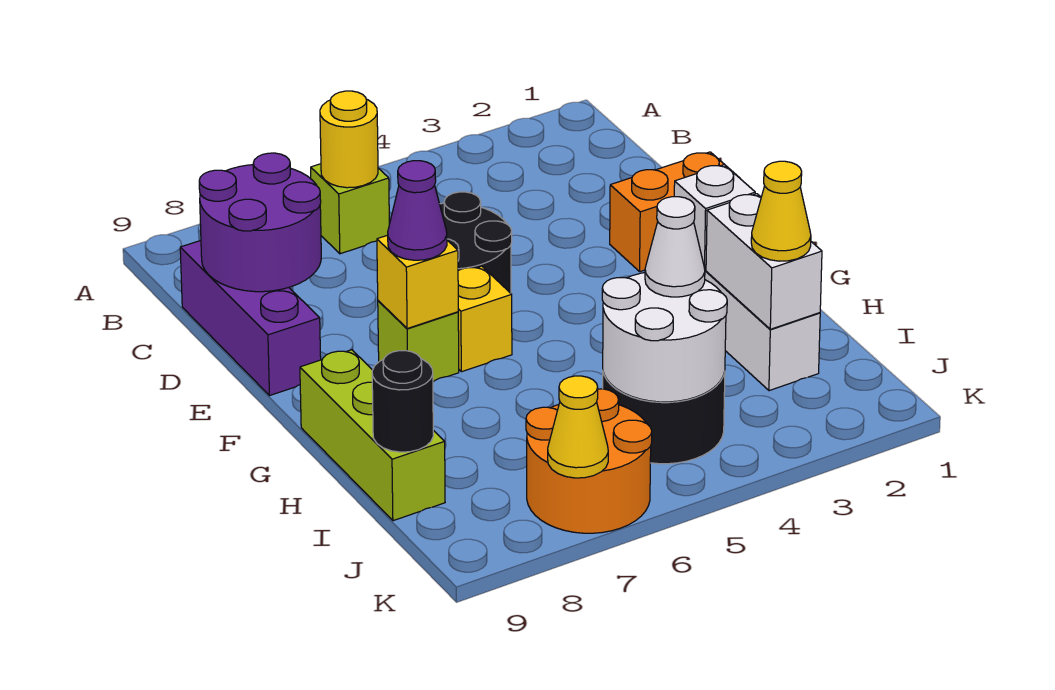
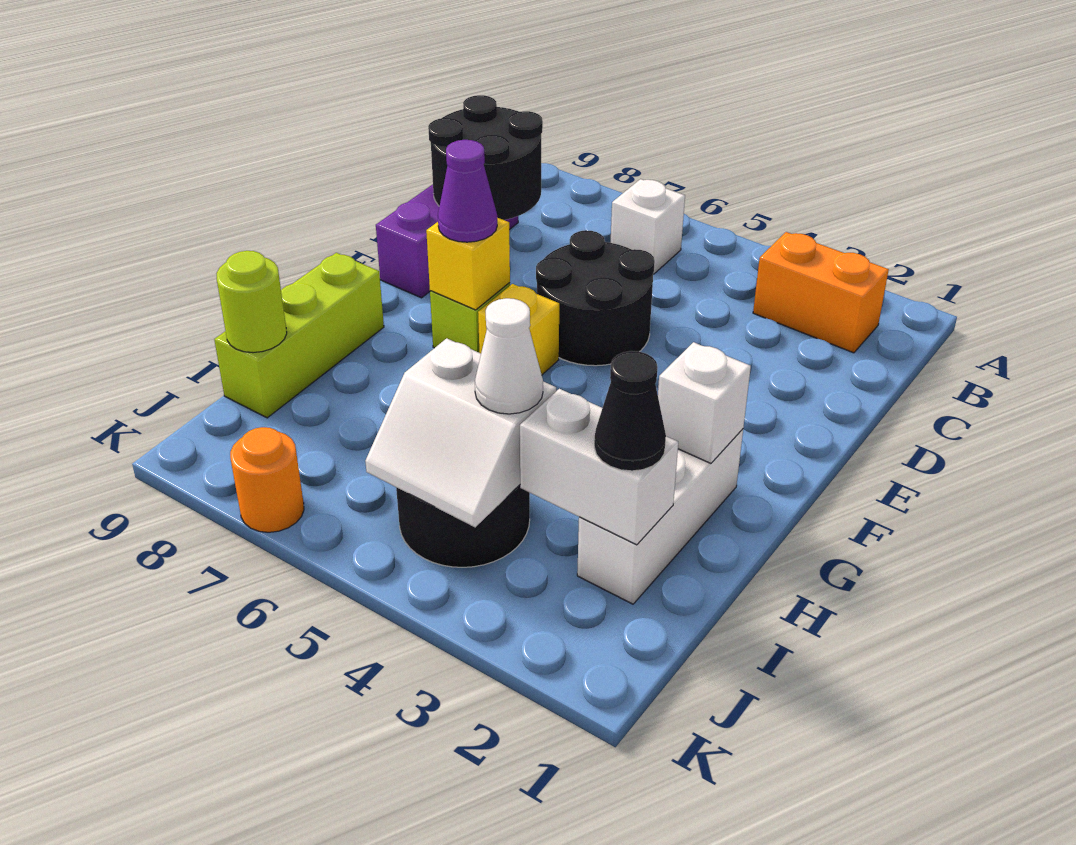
lime brick B6 level 1 -> white brick B6 level 1
yellow round brick B6 level 2 -> none
purple round brick C8:D9 level 2 -> black round brick C8:D9 level 2
orange brick E1:E2 level 1 -> orange brick B2:B3 level 1
white brick H2:I2 level 2 -> white brick I2:I3 level 2
yellow cone I2 level 3 -> black cone I2 level 3
white round brick I4:J5 level 2 -> white slope I4:J5 level 2 top I
black round brick I9 level 2 -> lime round brick I9 level 2
orange round brick J6:K7 level 1 -> orange round brick K7 level 1
yellow cone K7 level 2 -> none

